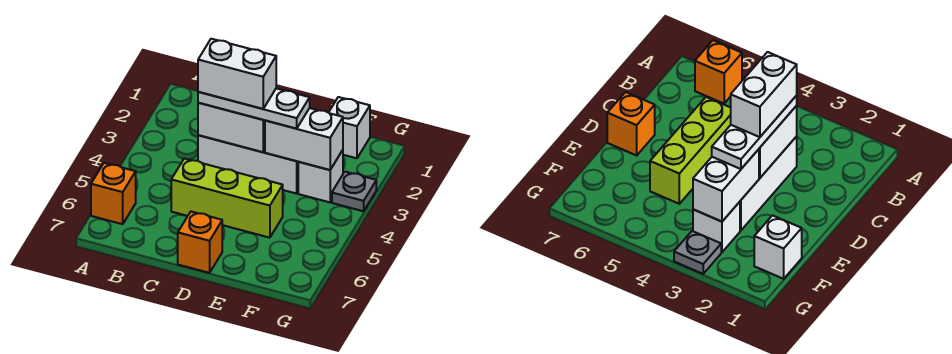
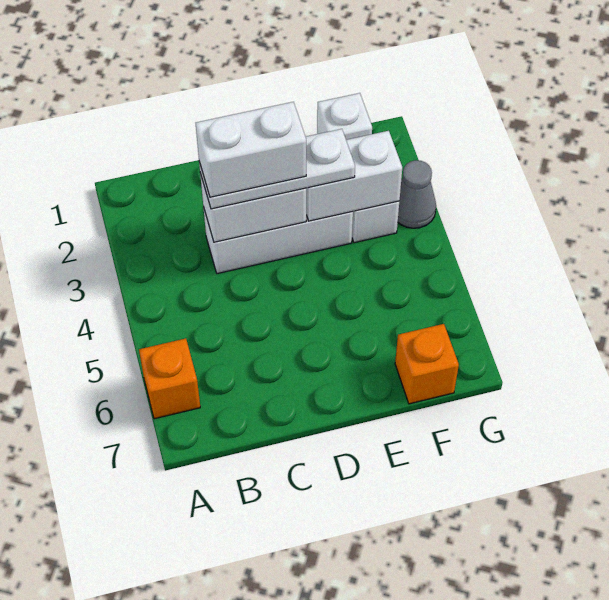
lime brick C5:E5 level 1 -> none
orange brick D7 level 1 -> orange brick F7 level 1
grey plate G3 level 1 -> grey cone G3 level 1

